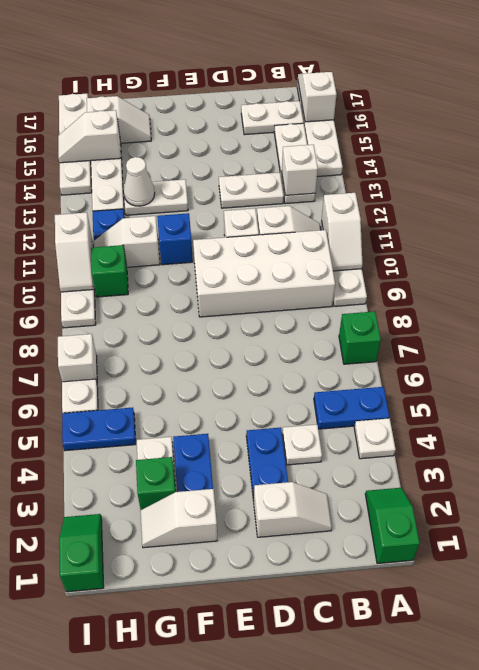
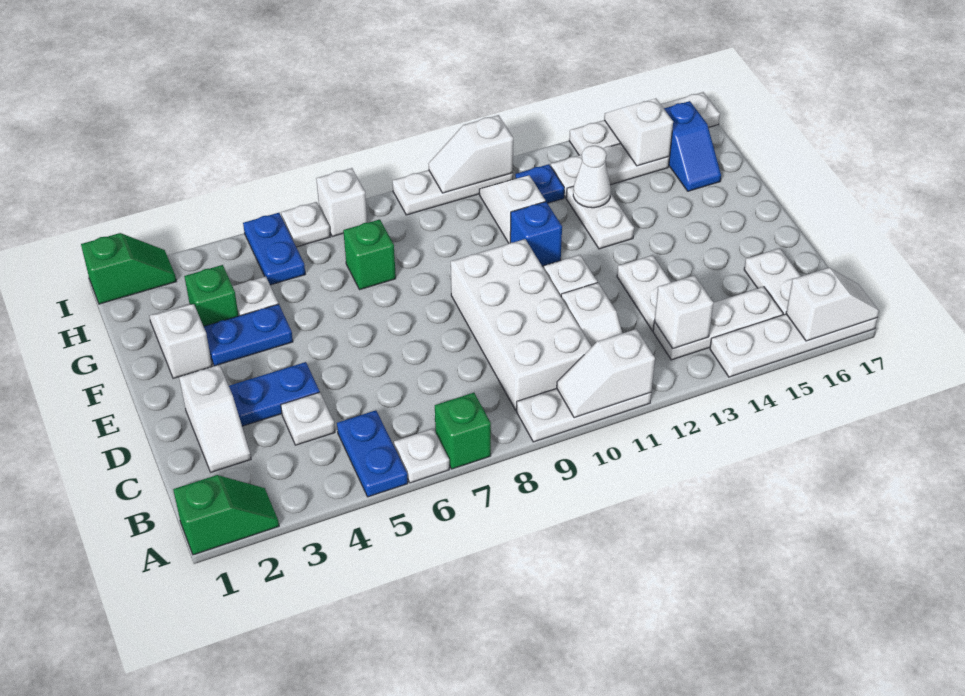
white plate A4 level 1 -> white plate A6 level 1
white slope G16:H16 level 1 top H -> blue slope G16:H16 level 1 top H
green brick H10 level 1 -> green brick G7 level 1

